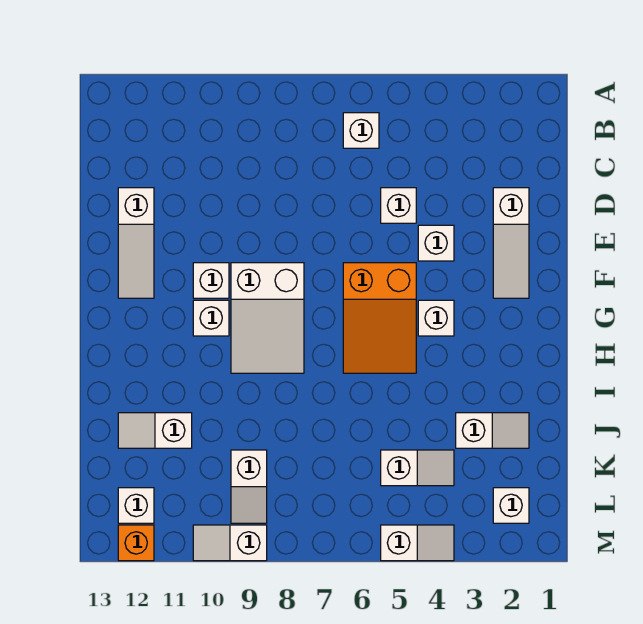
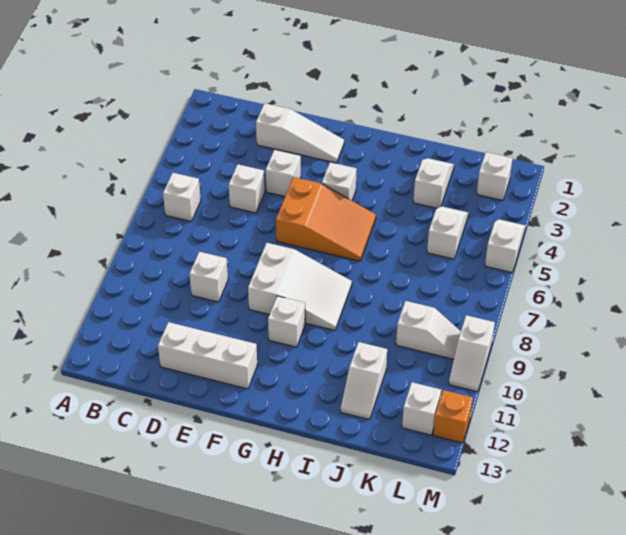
white slope D12:F12 level 1 top D -> white brick D12:F12 level 1
white brick F10 level 1 -> white brick D9 level 1

